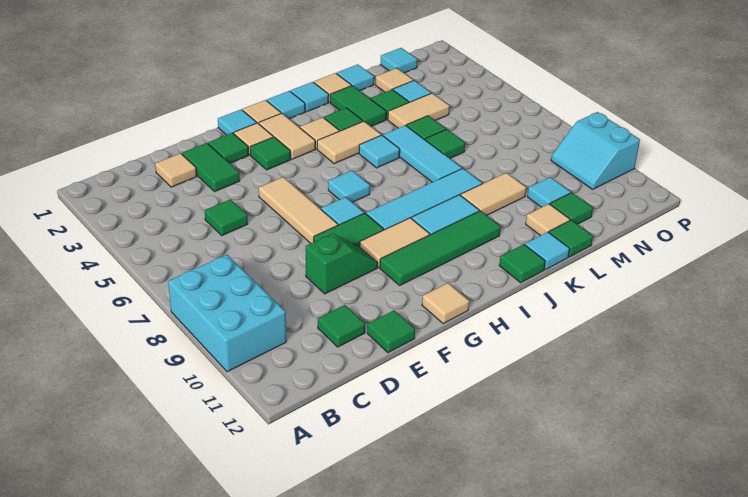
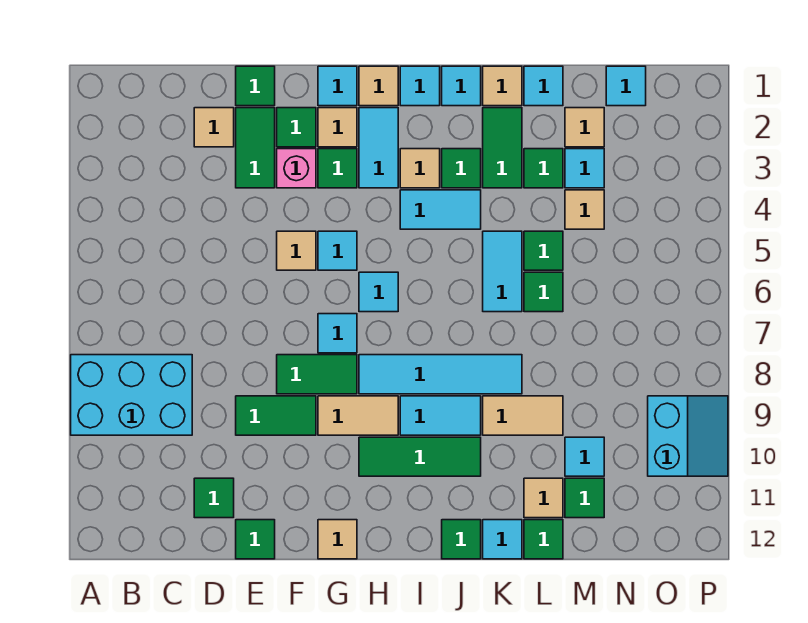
cyan brick A8:B10 level 1 -> cyan brick A8:C9 level 1
green tile D5 level 1 -> green tile E1 level 1
green slope E9:F9 level 1 top E -> green tile E9:F9 level 1
none -> pink brick F3 level 1
tan tile F5:F7 level 1 -> tan tile F5 level 1
green tile G10:J10 level 1 -> green tile H10:J10 level 1
tan tile H2:H3 level 1 -> cyan tile H2:H3 level 1
tan tile I4:J4 level 1 -> cyan tile I4:J4 level 1
cyan tile J5 level 1 -> cyan tile G5 level 1
cyan tile K5:K7 level 1 -> cyan tile K5:K6 level 1
tan tile L4:M4 level 1 -> tan tile M4 level 1
cyan slope O9:P10 level 1 top P -> cyan slope O9:P10 level 1 top O

